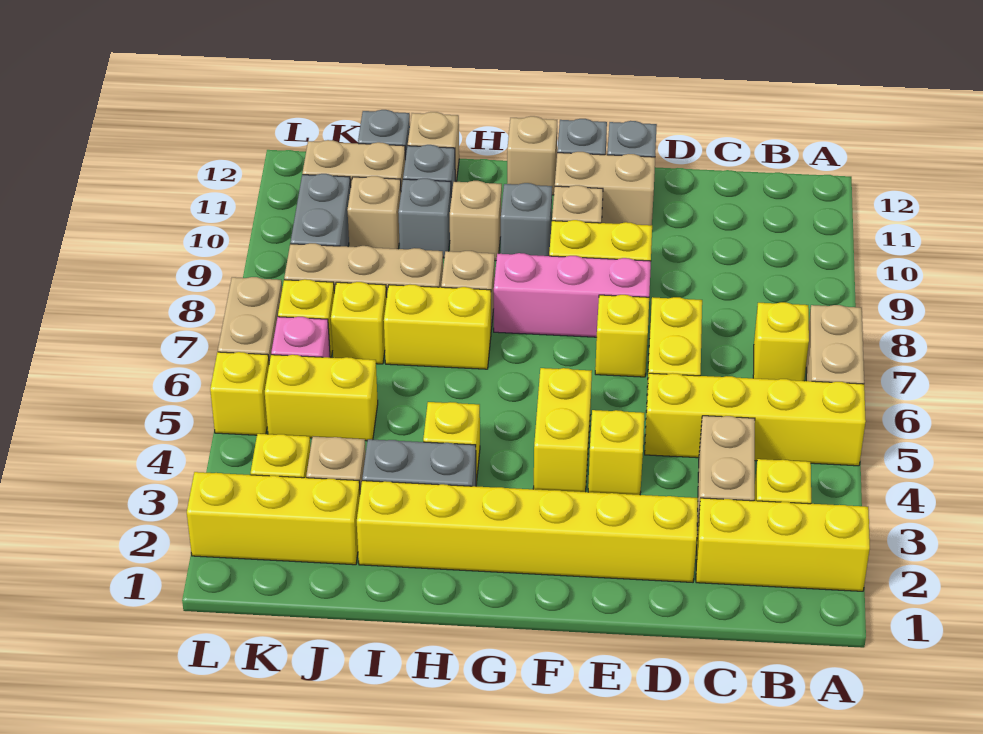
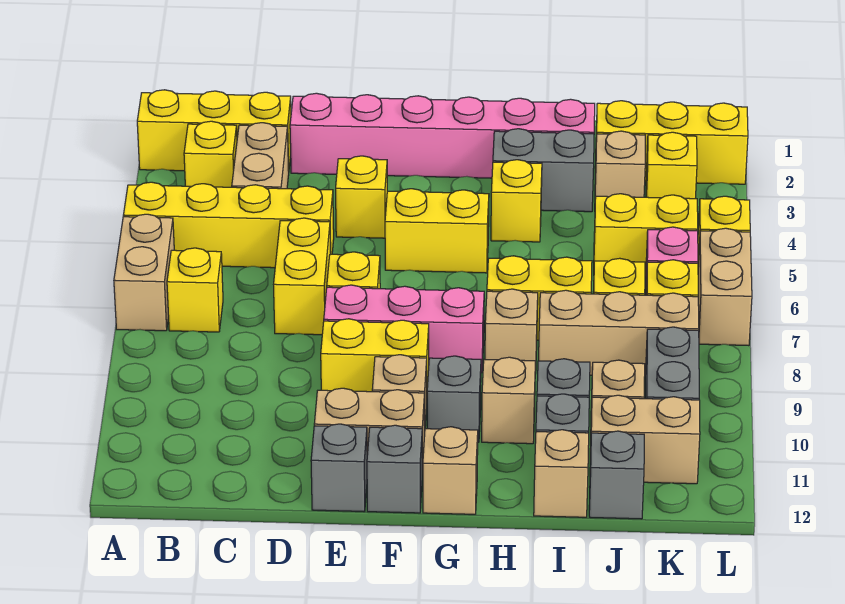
yellow brick D2:I2 level 1 -> pink brick D2:I2 level 1
yellow brick F4:F5 level 1 -> yellow brick F5:G5 level 1

